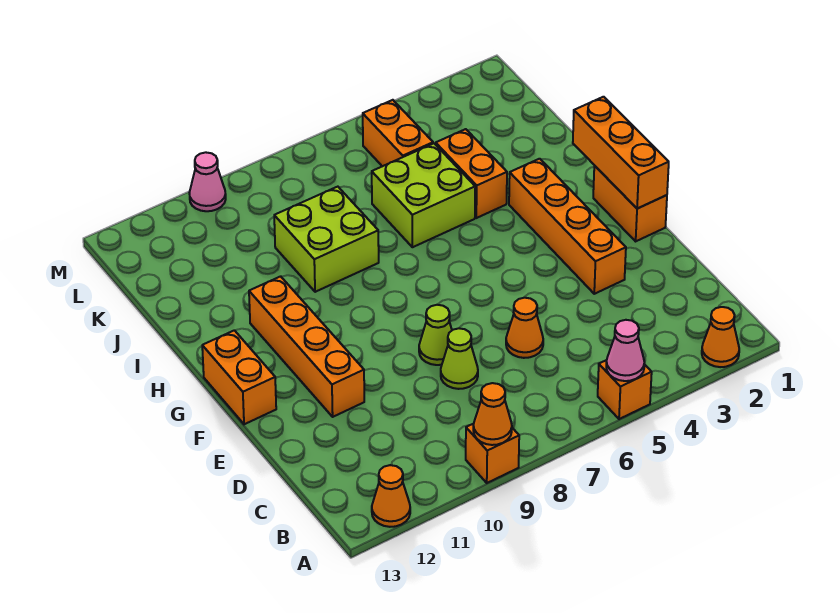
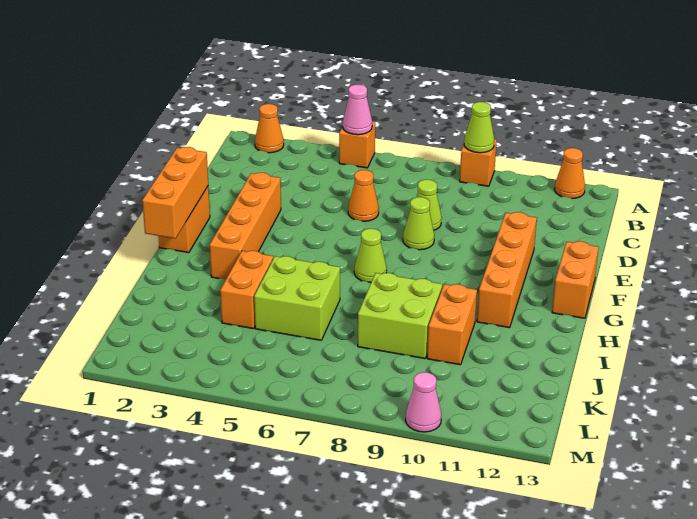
orange cone A9 level 2 -> lime cone A9 level 2
none -> lime cone G7 level 1
orange brick K5:L5 level 1 -> orange brick I10:J10 level 1

